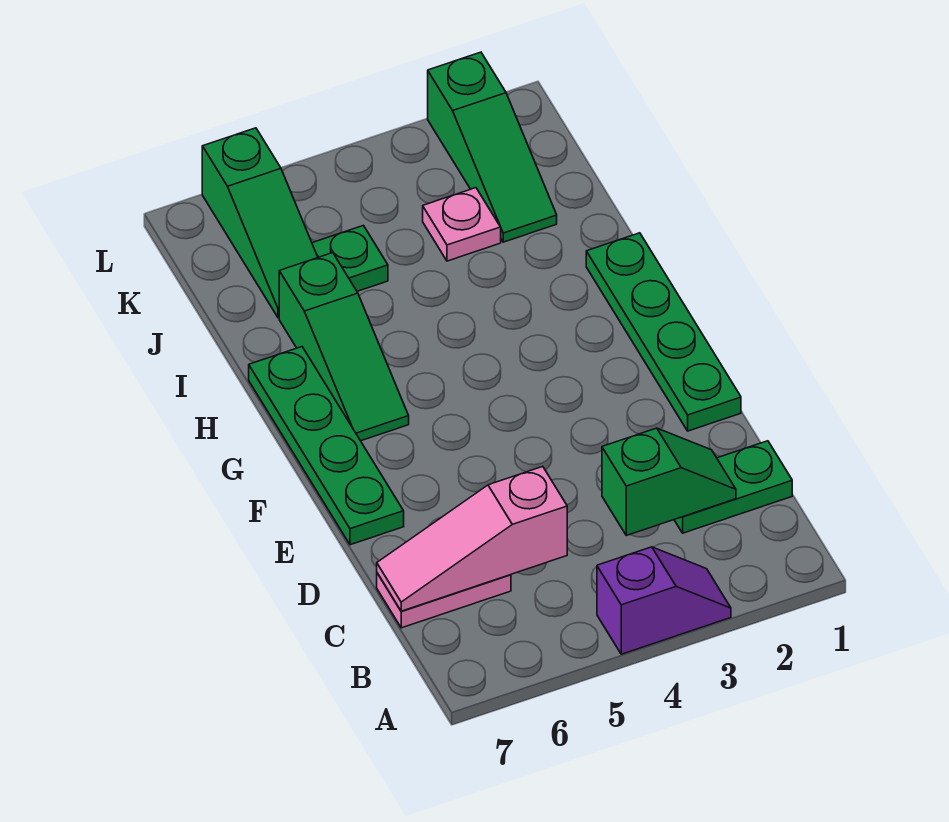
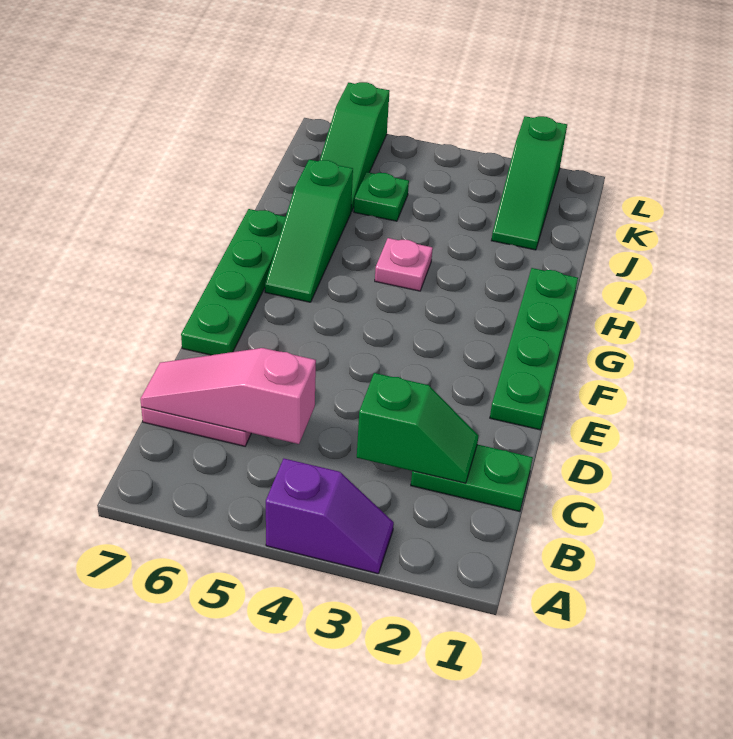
pink plate J3 level 1 -> pink plate H4 level 1

